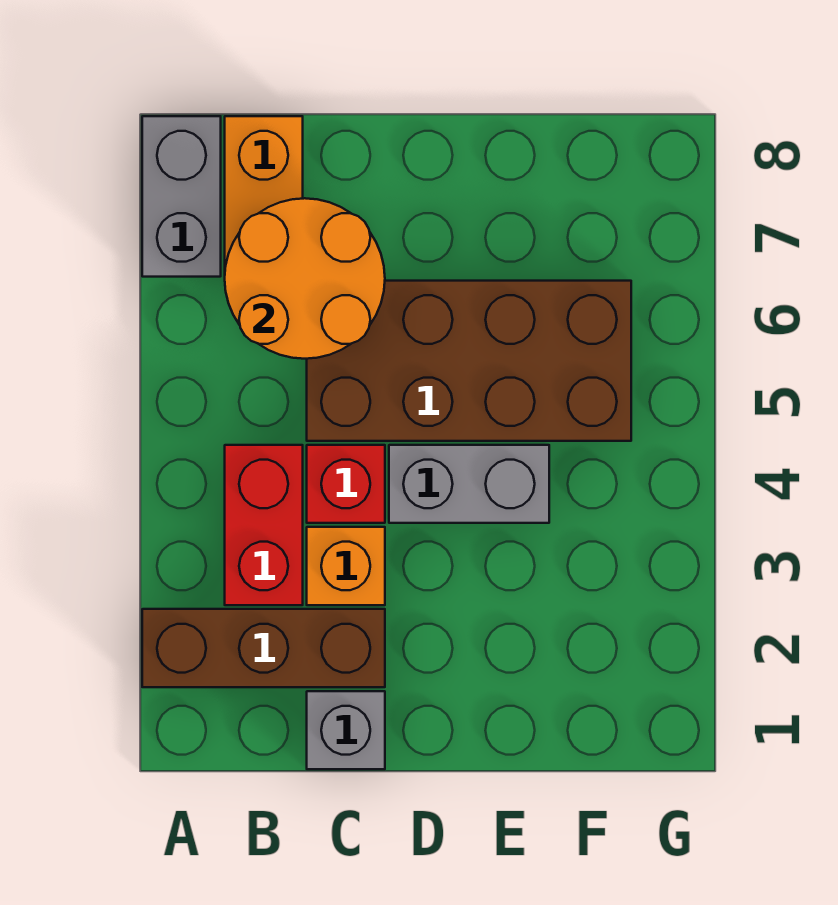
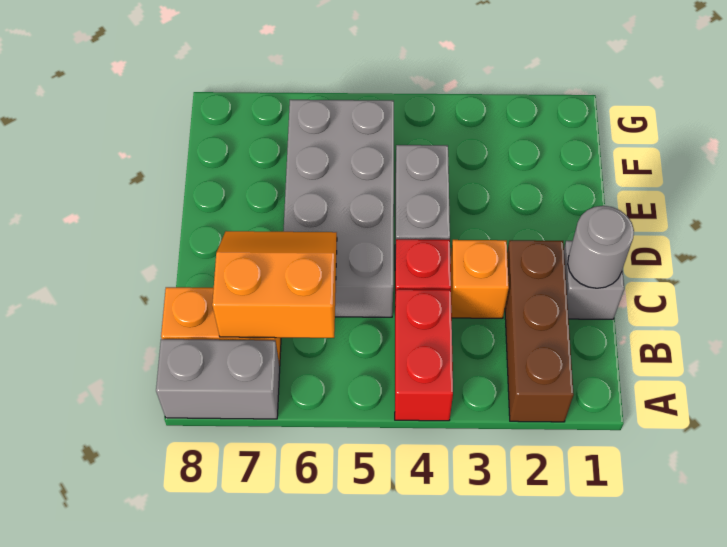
red brick B3:B4 level 1 -> red brick A4:B4 level 1
orange round brick B6:C7 level 2 -> orange slope B6:C7 level 2 top B
none -> grey round brick C1 level 2
brown brick C5:F6 level 1 -> grey brick C5:F6 level 1

